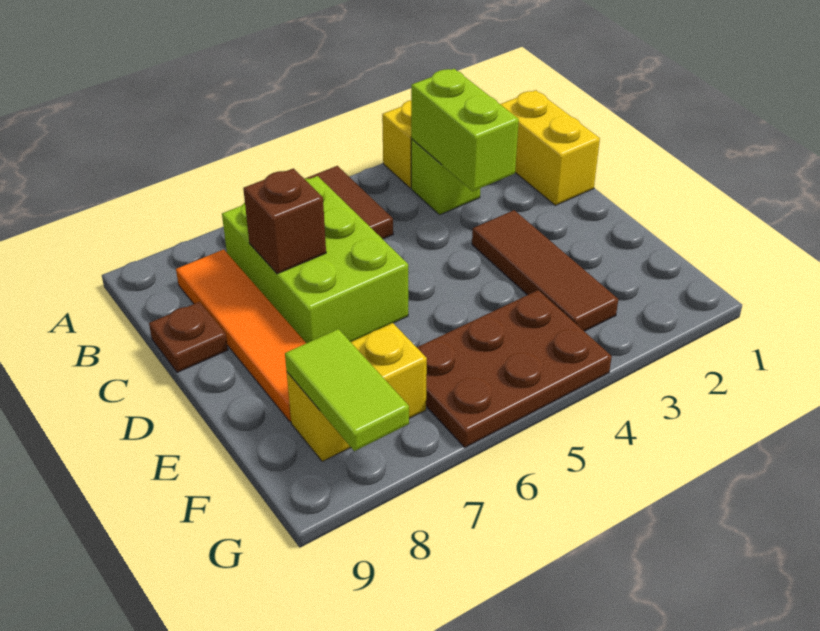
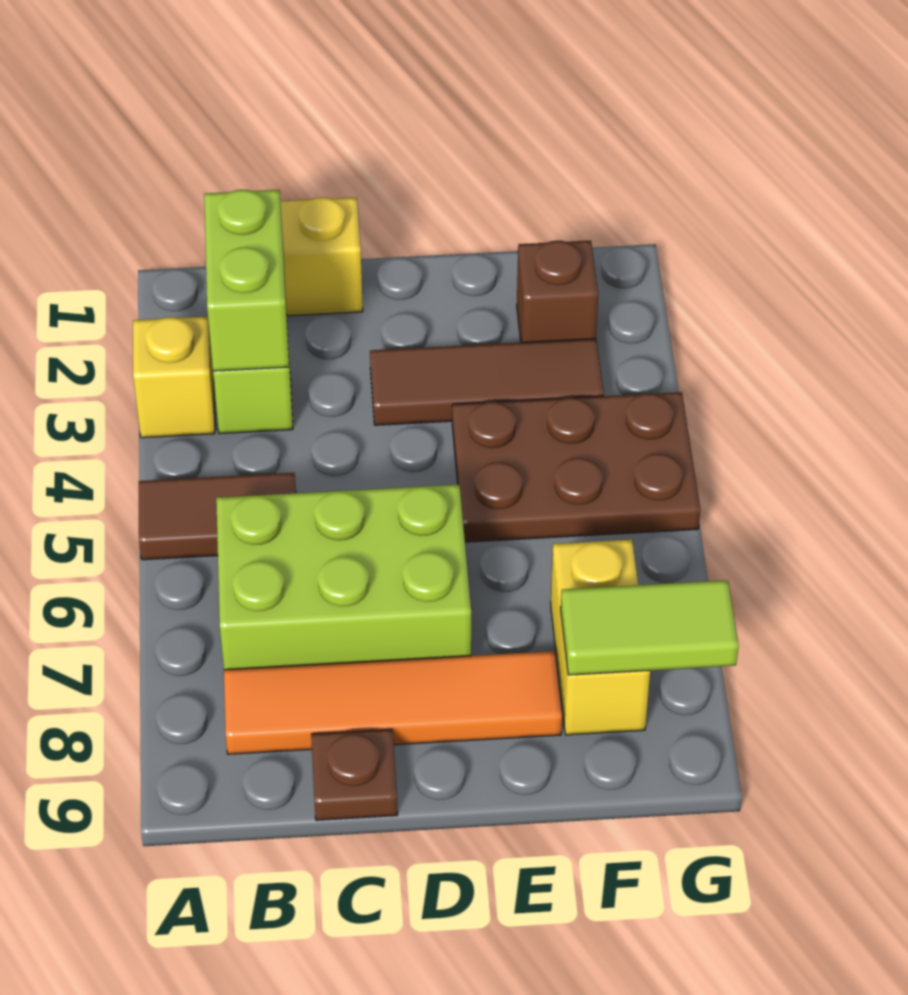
lime brick B3:C3 level 2 -> lime brick B2:B3 level 2
brown brick C7 level 2 -> brown brick F2 level 1
brown plate F4:G6 level 1 -> brown plate E4:G5 level 1

